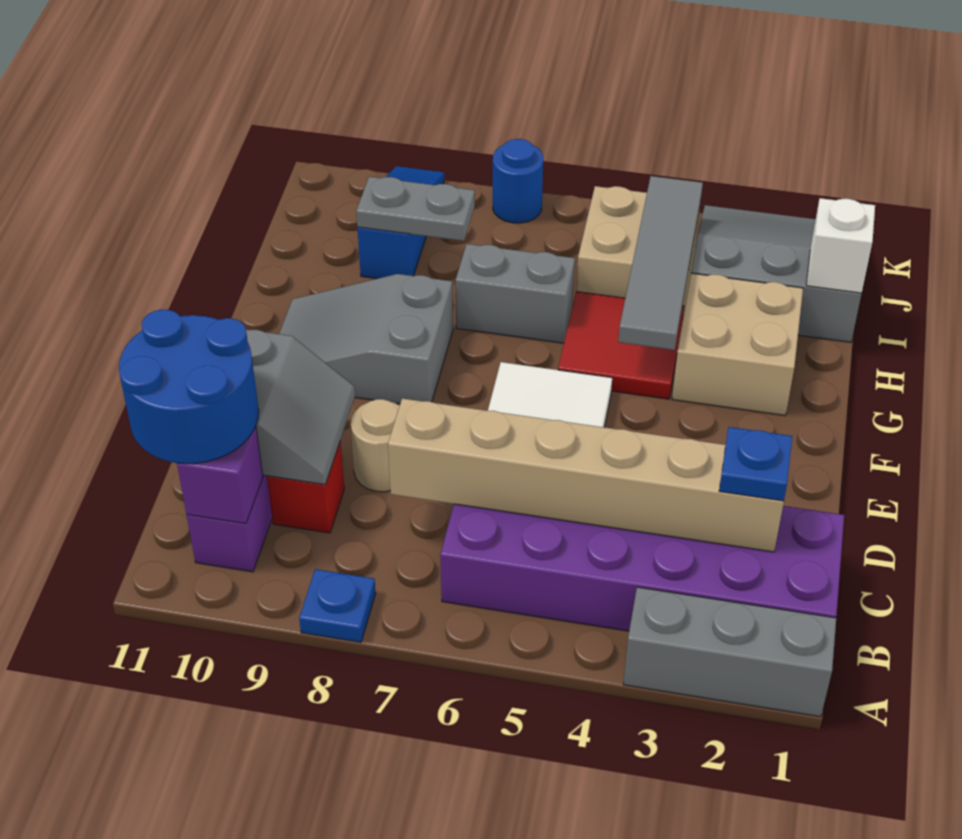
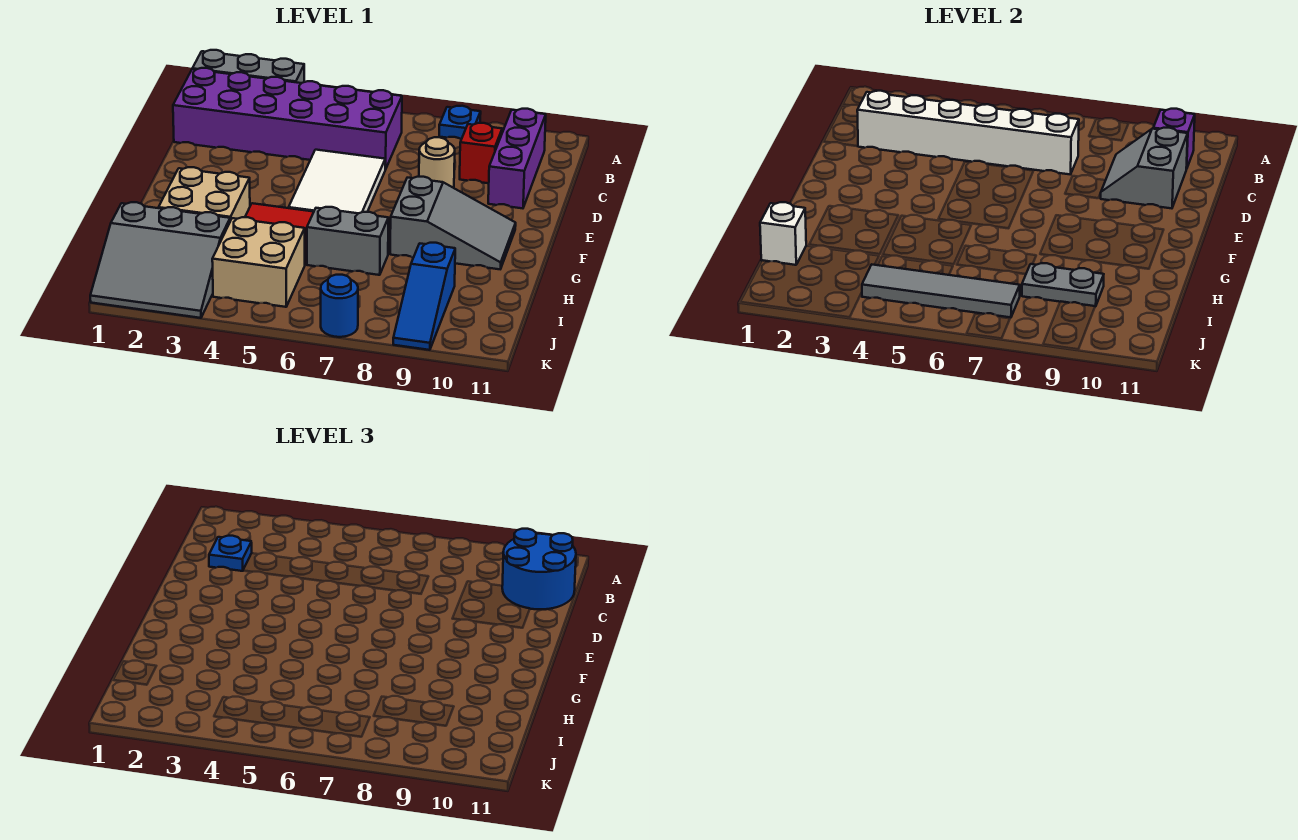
tan brick C2:C7 level 2 -> white brick C2:C7 level 2
grey tile G4:J4 level 2 -> grey tile J4:J7 level 2

